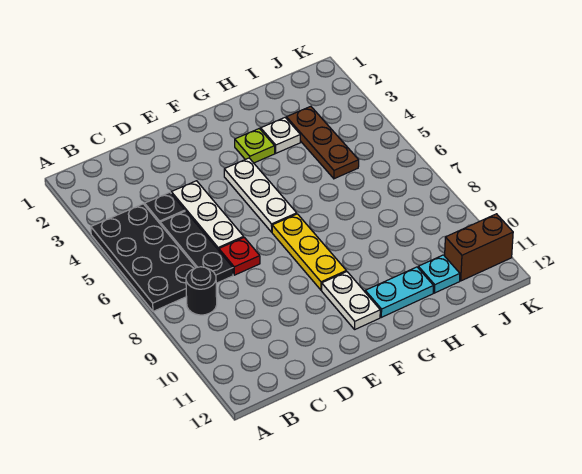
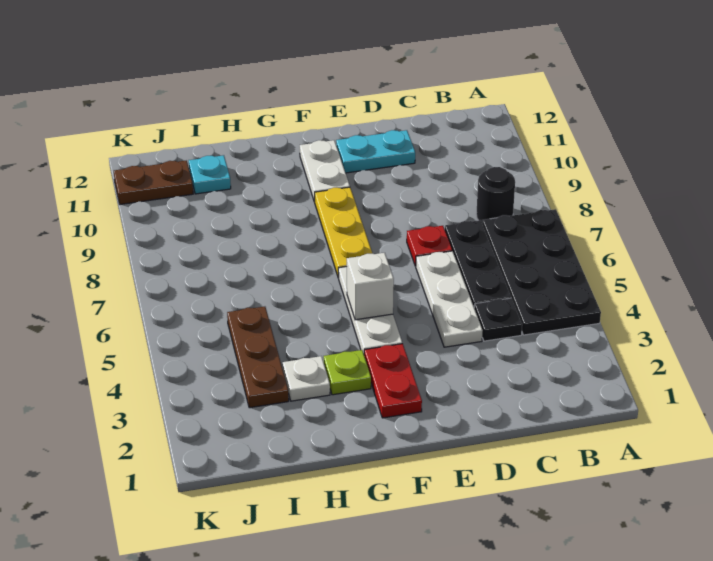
none -> red plate F2:F3 level 1
none -> white brick F5 level 2
cyan plate G11:H11 level 1 -> cyan plate D11:E11 level 1
brown brick J11:K11 level 1 -> brown plate J11:K11 level 1

